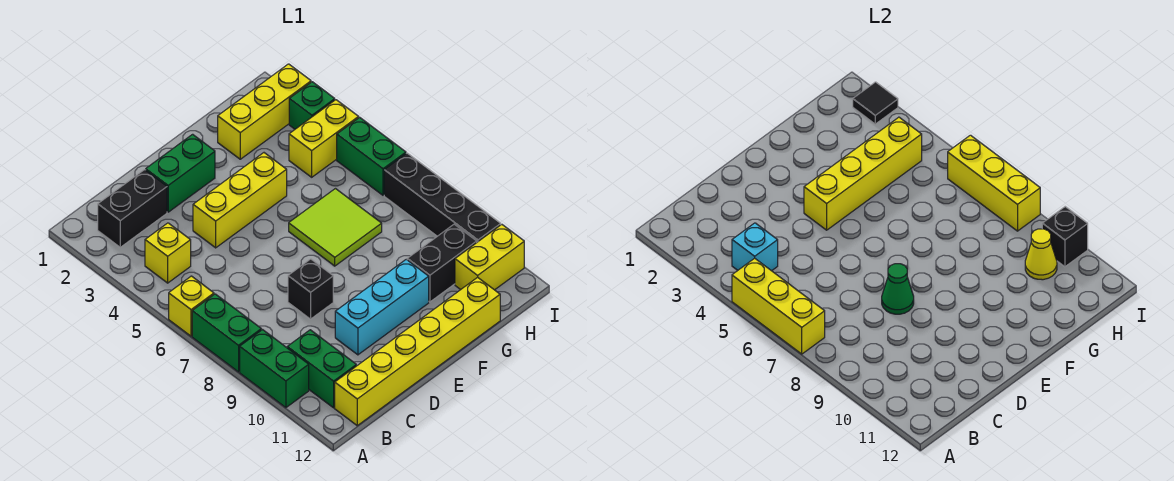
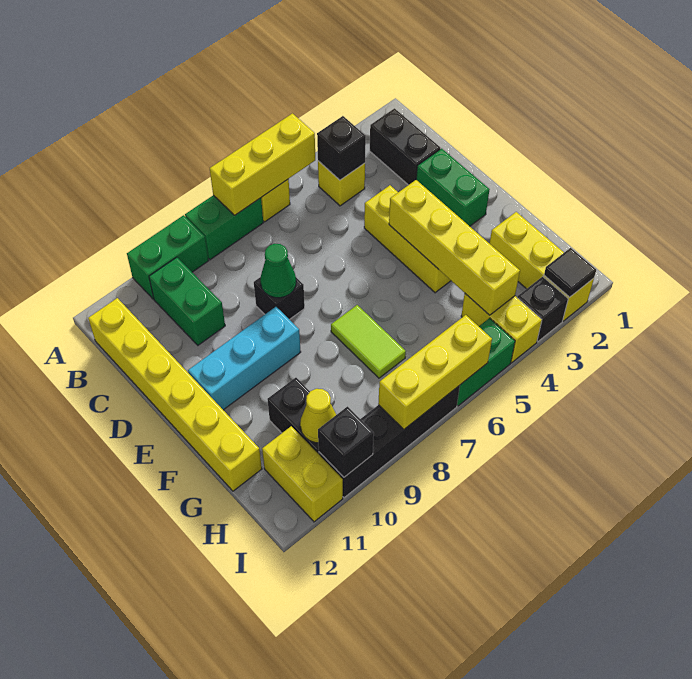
cyan brick B4 level 2 -> black brick B4 level 2
green brick B10:B11 level 1 -> green brick B10:C10 level 1
cyan brick D10:F10 level 1 -> cyan brick E9:E11 level 1
lime tile F6:G7 level 1 -> lime tile F7:G7 level 1
green brick I3 level 1 -> black brick I3 level 1

